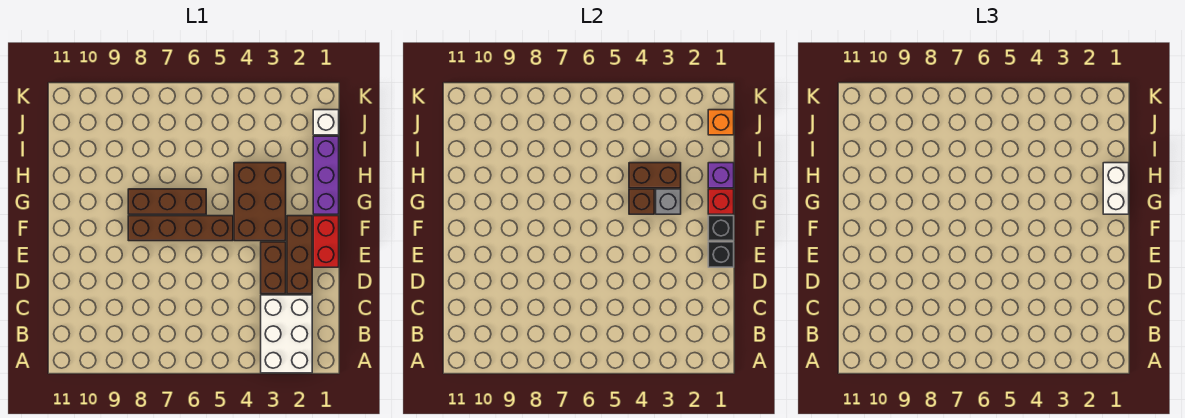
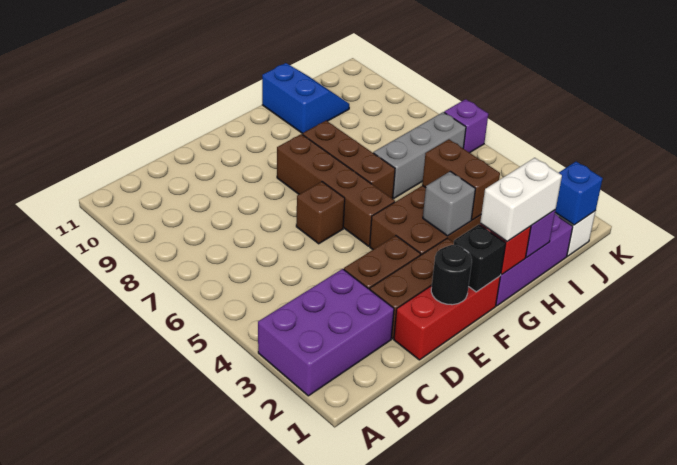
white brick A2:C3 level 1 -> purple brick A2:C3 level 1
red brick E1:F1 level 1 -> red brick D1:F1 level 1
black brick E1 level 2 -> black round brick E1 level 2
brown brick G4 level 2 -> brown brick E6 level 1
none -> grey brick H6:J6 level 1
none -> blue slope H10:I11 level 1 top H
orange brick J1 level 2 -> blue brick J1 level 2
none -> purple brick K6 level 1

